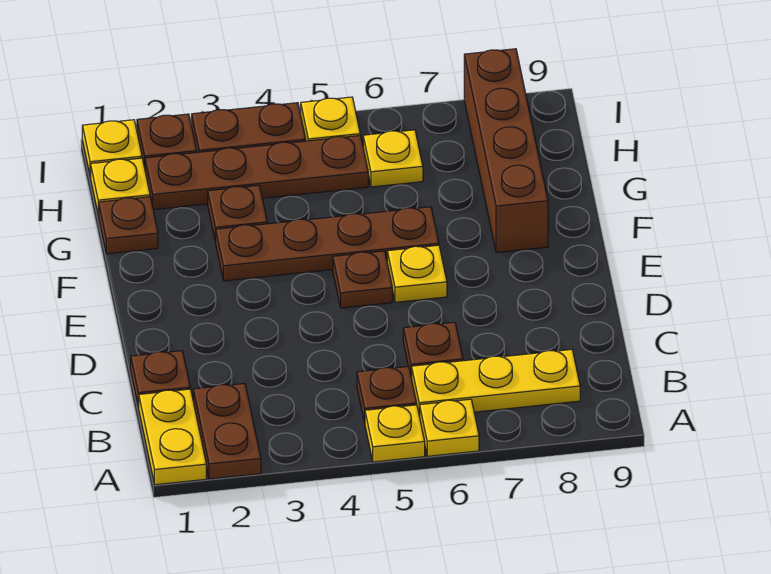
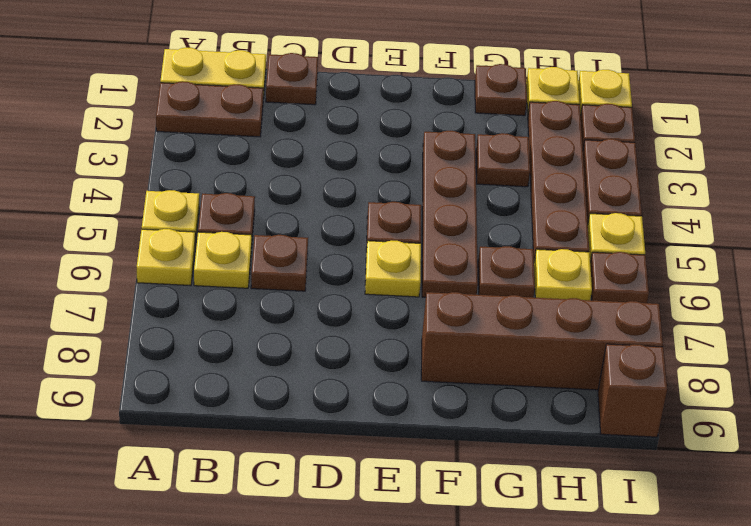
yellow plate B6:B8 level 1 -> yellow plate B6 level 1
none -> brown plate G6 level 1
none -> brown plate I6 level 1
none -> brown brick I9 level 1

